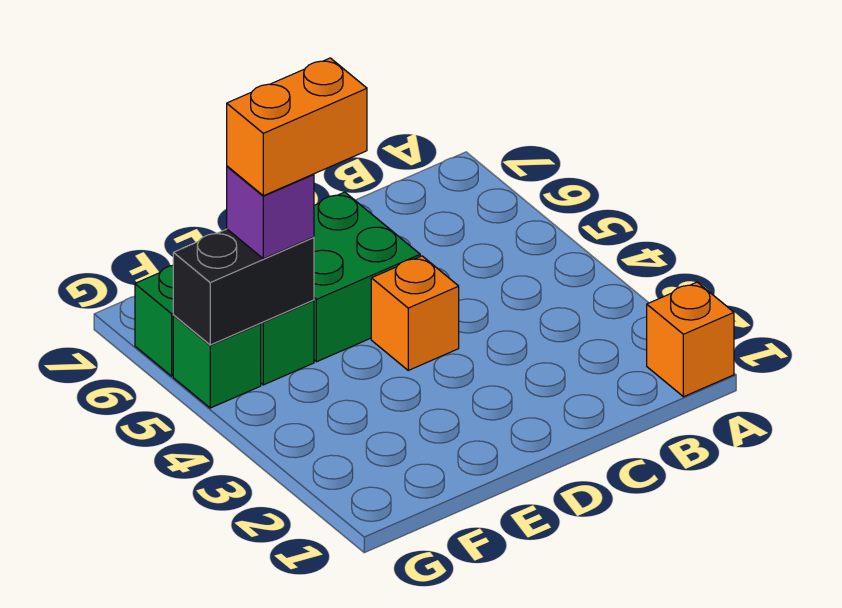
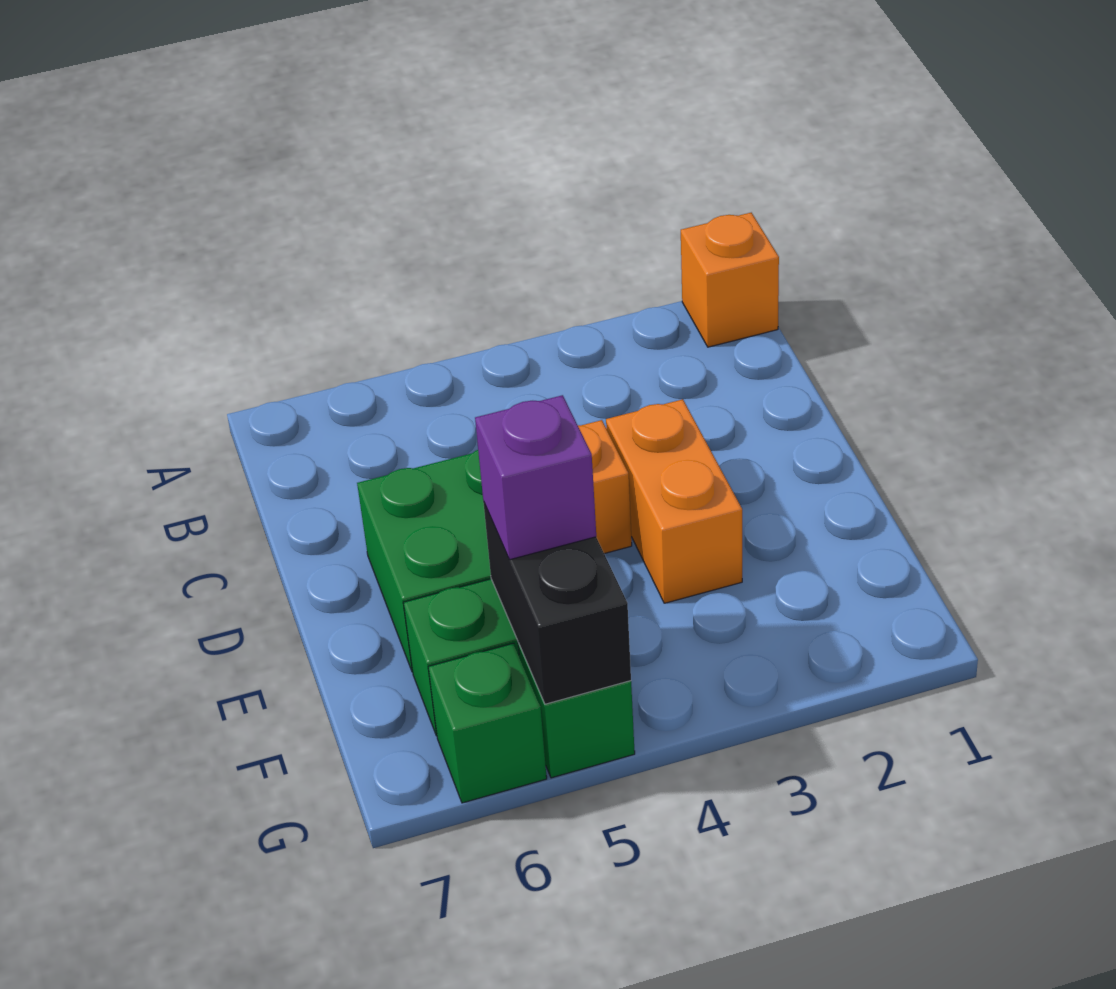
orange brick E5:F5 level 4 -> orange brick D3:E3 level 1

